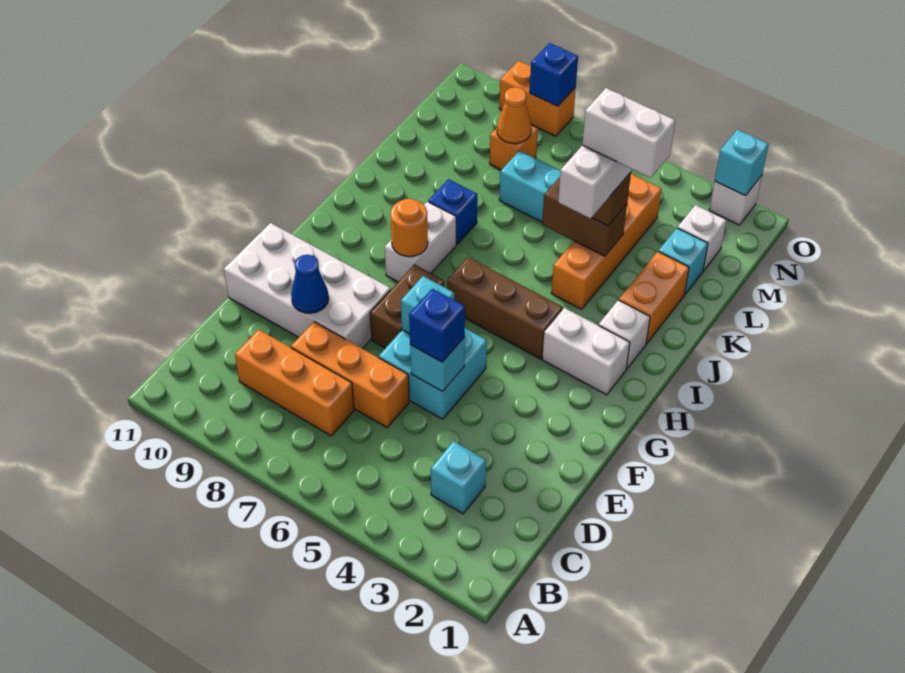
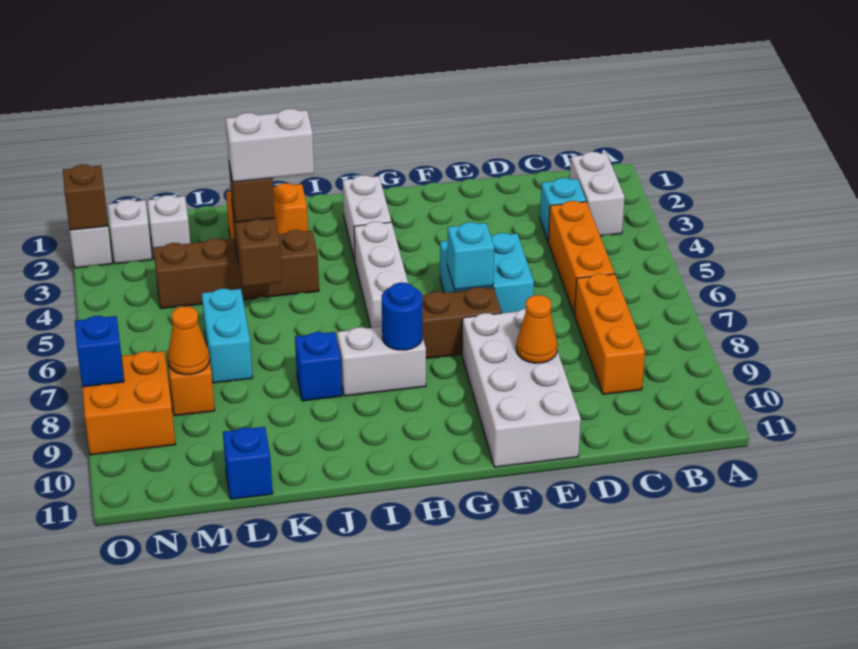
orange brick D6:D8 level 1 -> orange brick C4:C6 level 1
cyan brick E5 level 2 -> none
blue brick E5 level 3 -> blue brick L11 level 1
blue cone E9 level 2 -> orange cone E9 level 2
brown brick H4:H6 level 1 -> white brick H4:H6 level 1
orange round brick H8 level 2 -> blue round brick H8 level 2
white brick I2 level 1 -> white brick N2 level 1
orange brick J4:M4 level 1 -> brown brick J4:M4 level 1
white brick K3:K4 level 5 -> white brick B2:B3 level 1
cyan brick L2 level 1 -> none
cyan brick O2 level 2 -> brown brick O2 level 2
orange brick O8:O9 level 1 -> orange brick N8:O9 level 1

